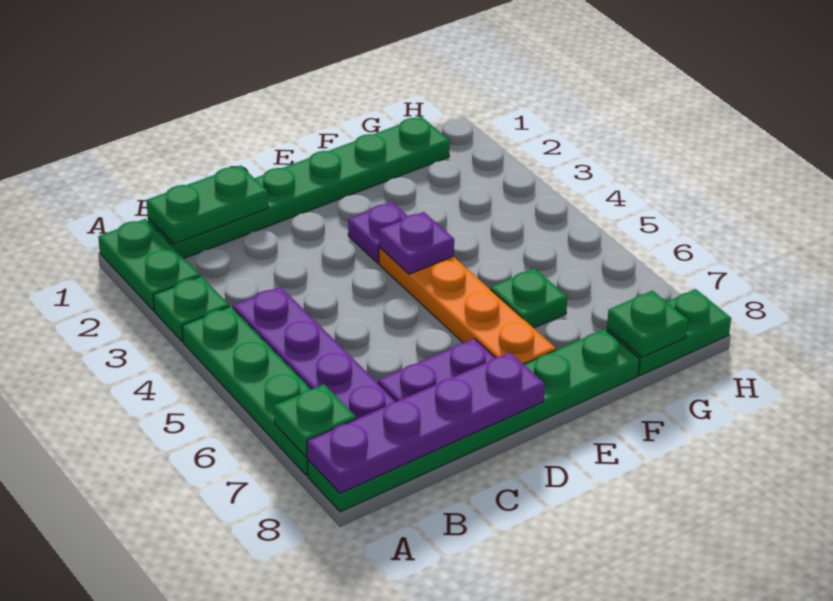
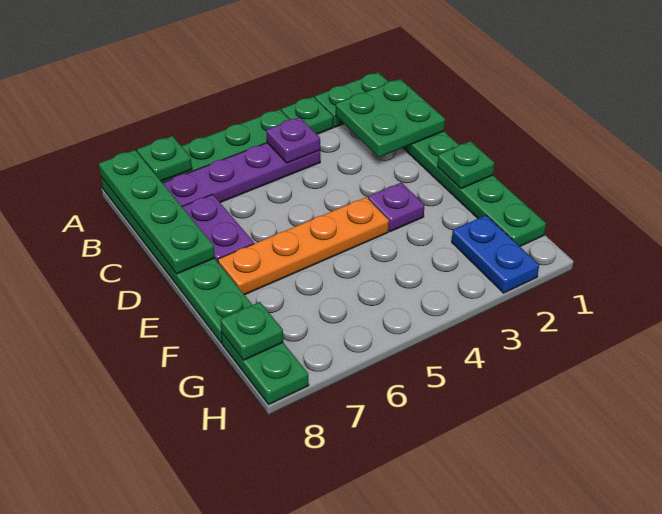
purple plate A8:D8 level 2 -> green plate A8:D8 level 2
green plate B1:C1 level 2 -> green plate B1:C2 level 2
purple plate E4 level 2 -> purple plate B4 level 2
green plate F6 level 1 -> green plate E1 level 2
none -> blue plate G2:H2 level 1

